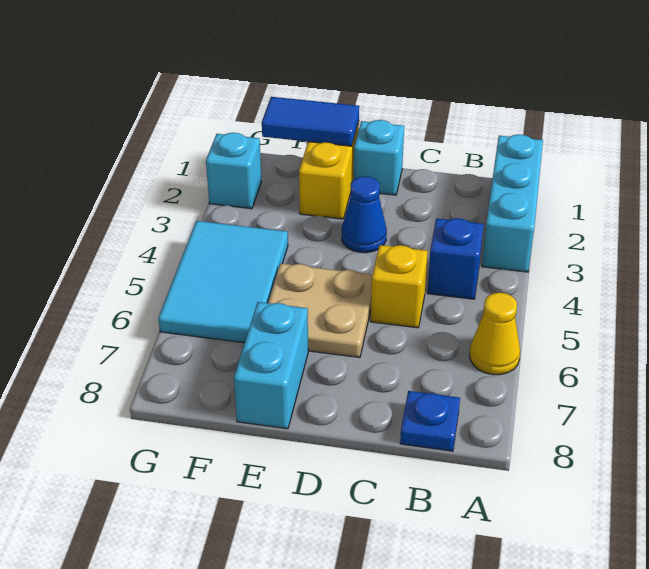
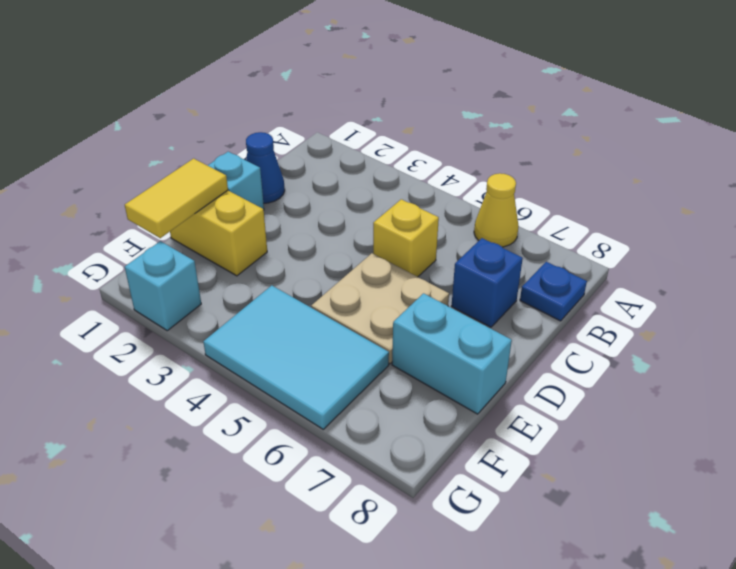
cyan brick A1:A3 level 1 -> none
blue brick B4 level 1 -> blue brick C7 level 1
blue cone D3 level 1 -> blue cone C1 level 1
blue tile E1:F1 level 2 -> yellow tile E1:F1 level 2

